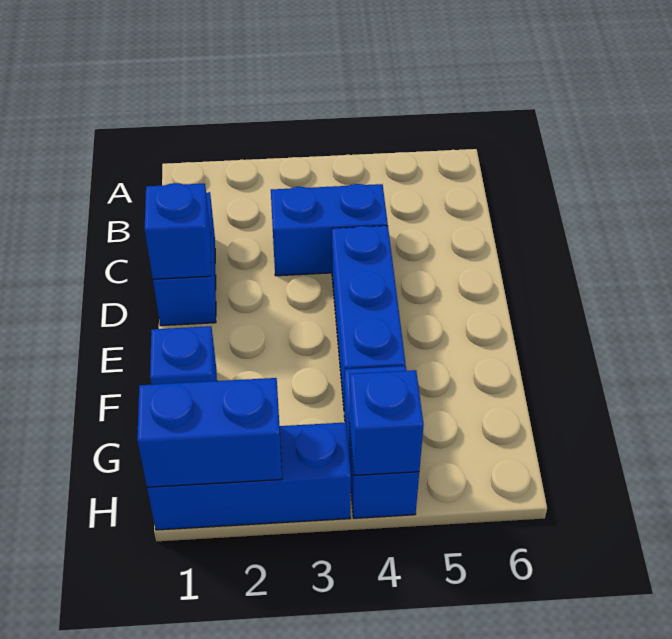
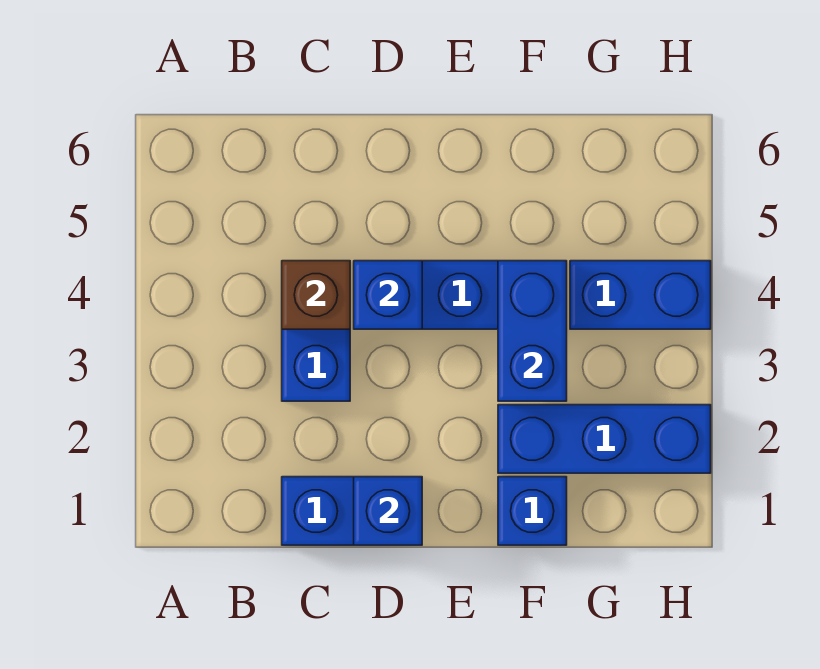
none -> brown brick C4 level 2
blue brick H1:H3 level 1 -> blue brick F2:H2 level 1
blue brick H1:H2 level 2 -> blue brick F3:F4 level 2
blue brick H4 level 2 -> blue brick D4 level 2

